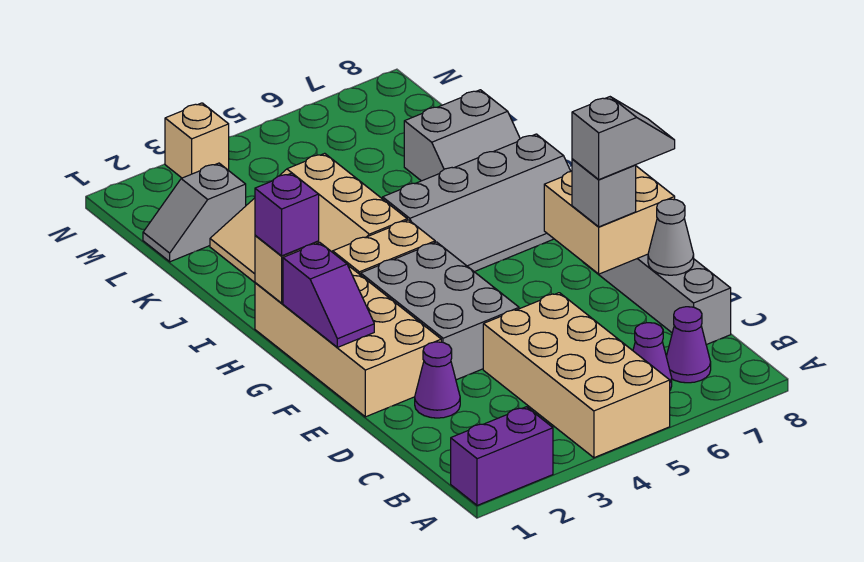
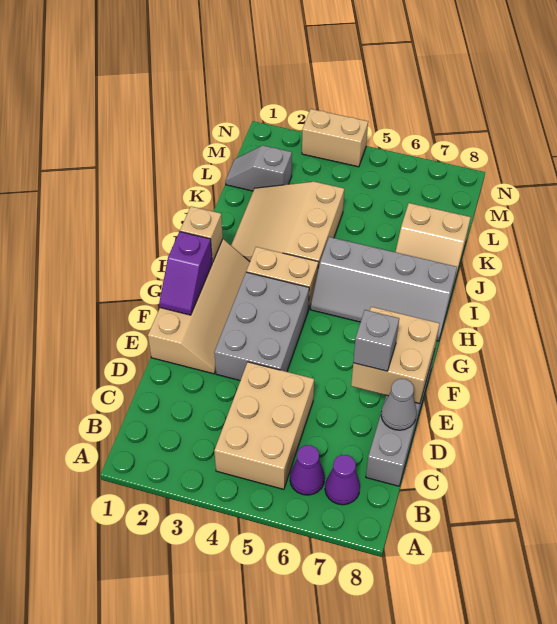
purple brick A1:A2 level 1 -> none
tan brick A4:D5 level 1 -> tan brick B4:D5 level 1
purple cone D2 level 1 -> none
tan brick E1:H2 level 1 -> tan slope E1:H2 level 1 top 1
grey slope E7:E8 level 4 top 7 -> none
purple brick H1 level 3 -> none
grey slope J7:K8 level 1 top K -> tan slope J7:K8 level 1 top K
tan brick N3 level 1 -> tan brick N3:N4 level 1

